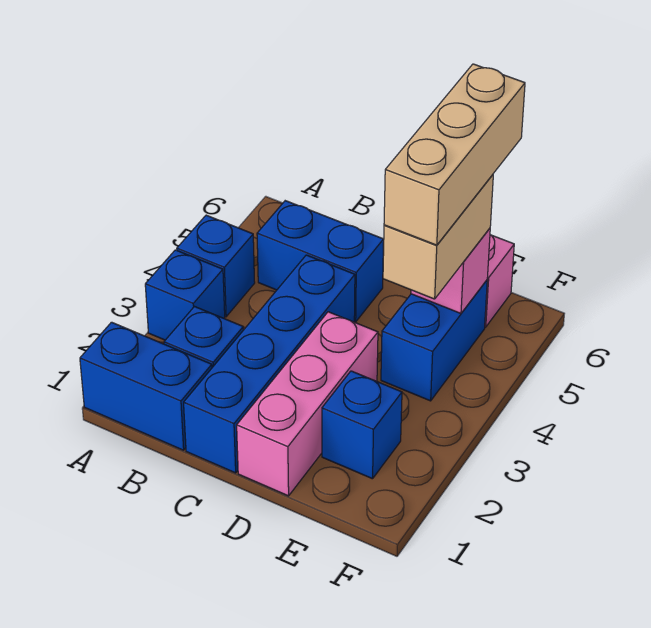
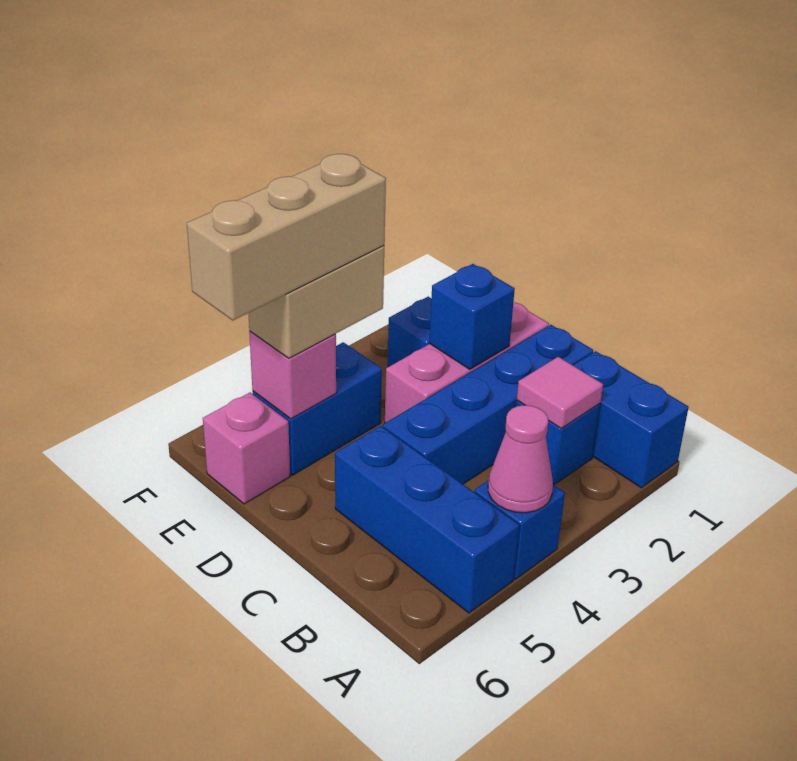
blue brick A3 level 1 -> blue brick D2 level 2
none -> pink cone A4 level 2
none -> pink tile B2 level 2
blue brick B5:C5 level 1 -> blue brick A5:C5 level 1

